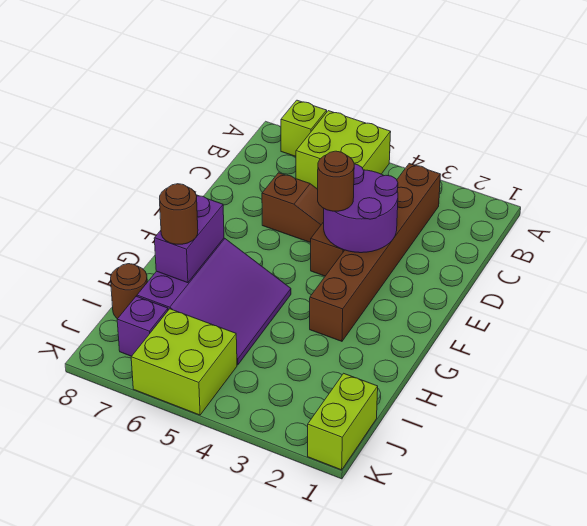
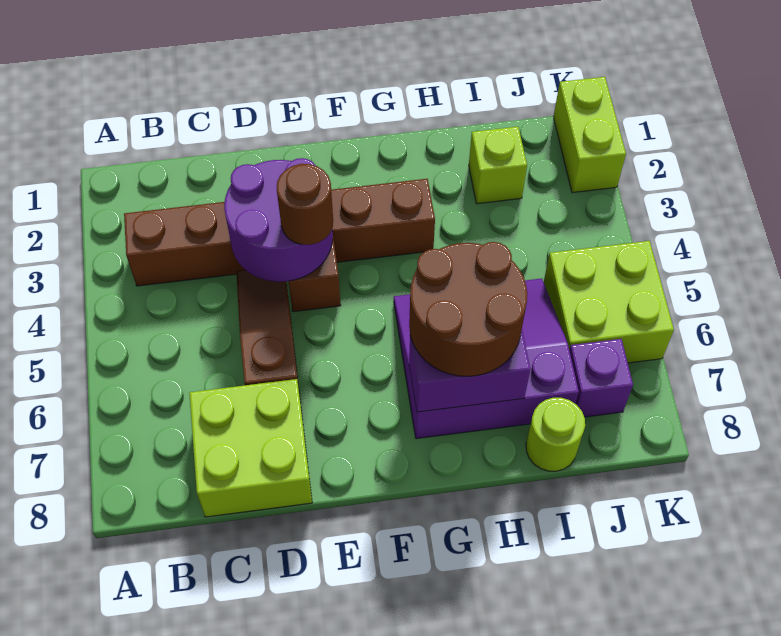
lime brick A5:B6 level 1 -> lime brick C7:D8 level 1
lime brick A7 level 1 -> lime brick I2 level 1
brown round brick H7 level 3 -> brown round brick G6:H7 level 3
brown round brick I8 level 1 -> lime round brick I8 level 1
lime brick J1:K1 level 1 -> lime brick K1:K2 level 1

